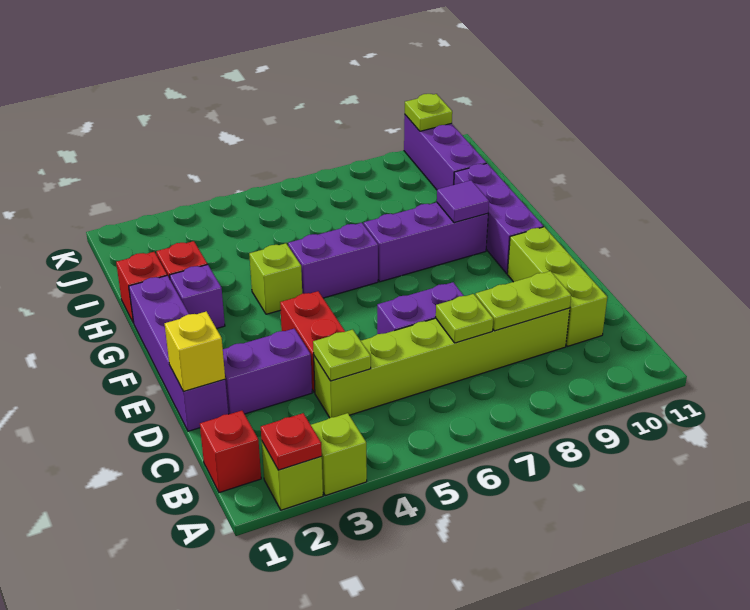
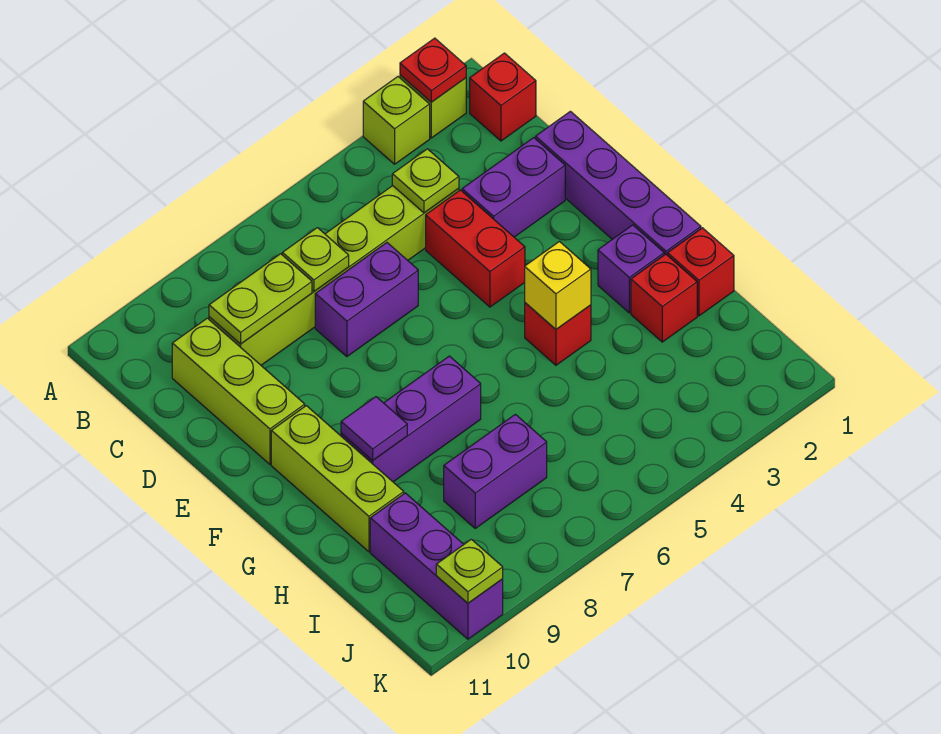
yellow brick D1 level 2 -> yellow brick G4 level 2
purple brick F10:H10 level 1 -> lime brick F10:H10 level 1
lime brick G4 level 1 -> red brick G4 level 1
purple brick G5:G6 level 1 -> purple brick I7:I8 level 1

